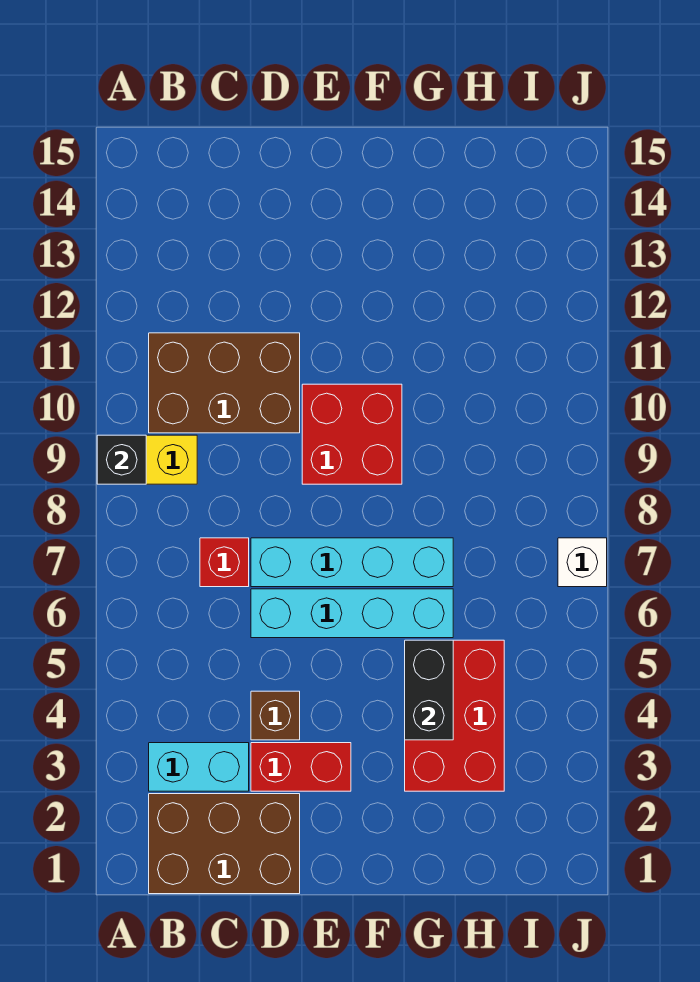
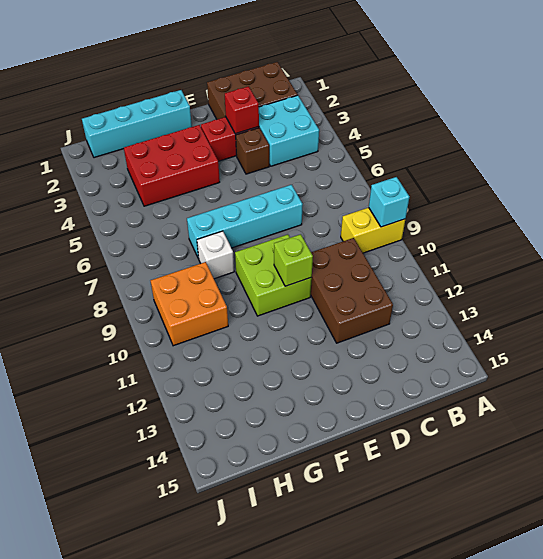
black brick A9 level 2 -> cyan brick A9 level 2
cyan brick B3:C3 level 1 -> cyan brick B3:C4 level 1
brown brick B10:D11 level 1 -> brown brick C10:D12 level 1
red brick C7 level 1 -> red brick D3 level 2
cyan brick D6:G6 level 1 -> cyan brick F1:I1 level 1
red brick E9:F10 level 1 -> lime brick E9:F10 level 1
none -> lime brick E10 level 2
red brick G3:H5 level 1 -> red brick F3:H4 level 1
black brick G4:G5 level 2 -> none
none -> orange brick H9:I10 level 1
white brick J7 level 1 -> white brick G8 level 1

